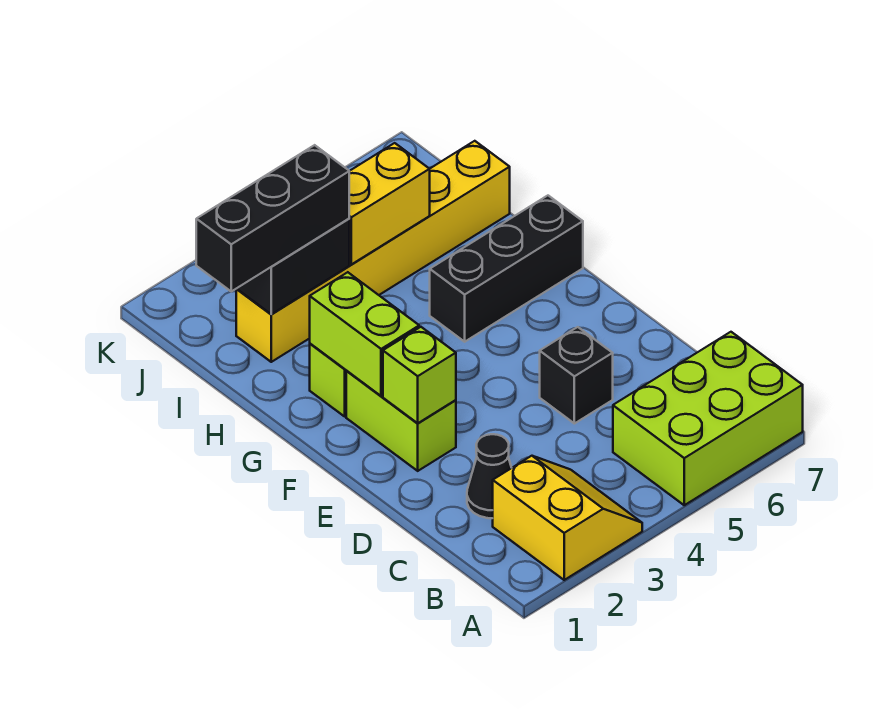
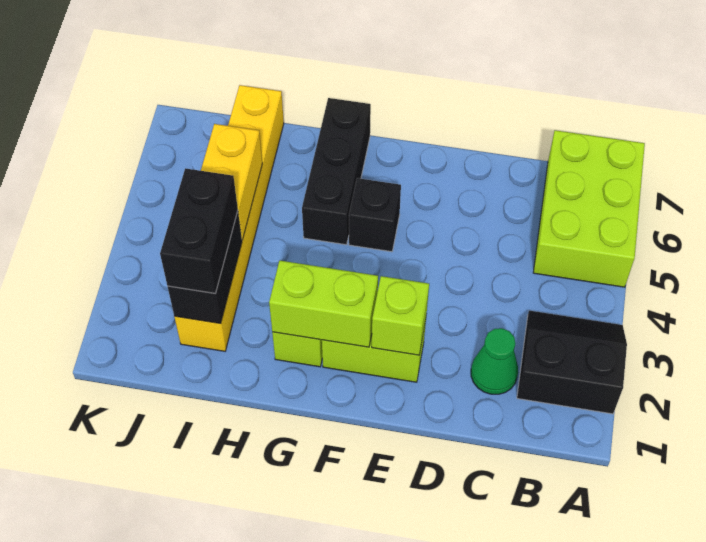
yellow slope A2:B3 level 1 top 2 -> black slope A2:B3 level 1 top 2
black cone C2 level 1 -> green cone C2 level 1
black brick D5 level 1 -> black brick F5 level 1
black brick I1:I3 level 3 -> black brick I2:I3 level 3

